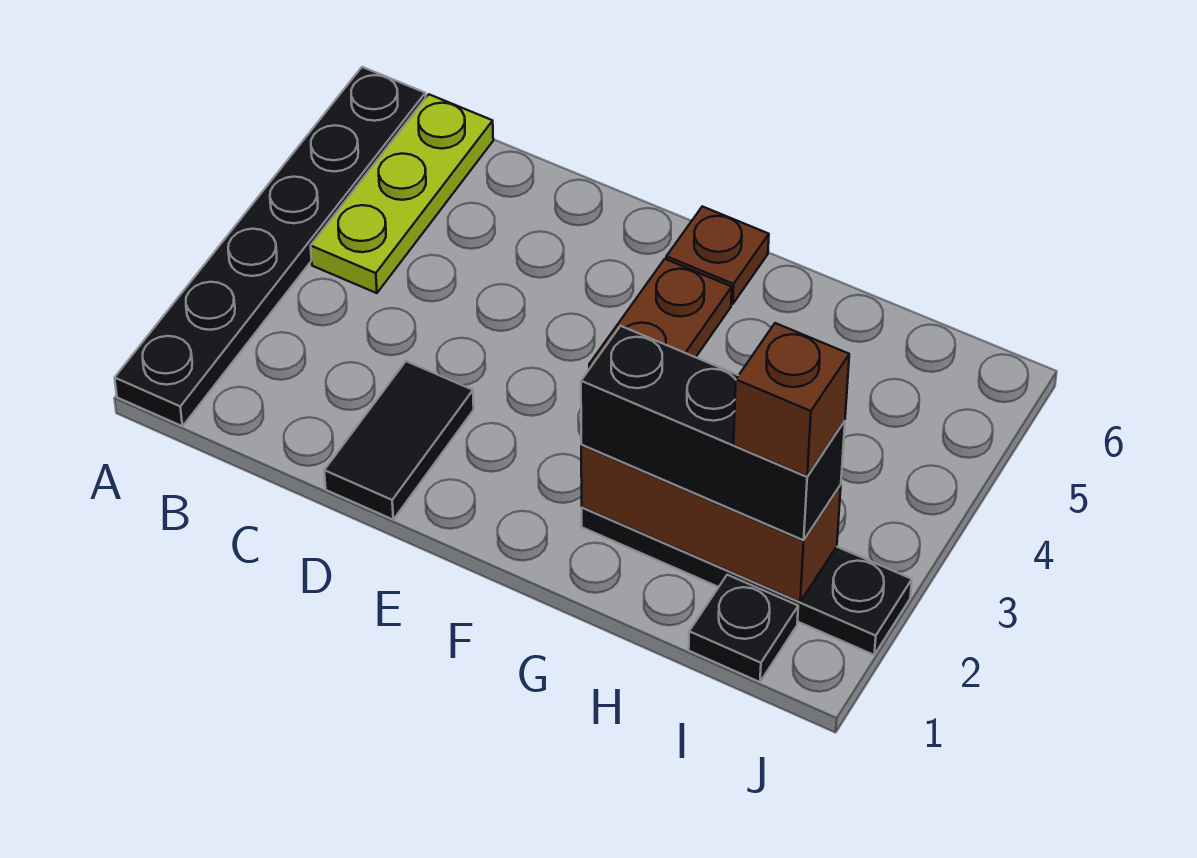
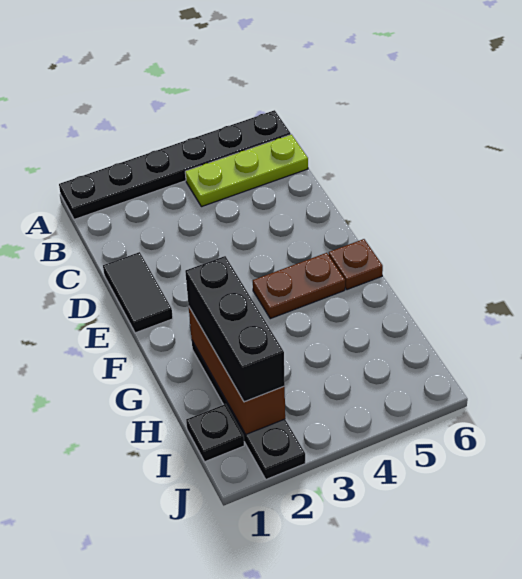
black tile D1:D2 level 1 -> black tile D1:E1 level 1
brown brick I2 level 4 -> none

